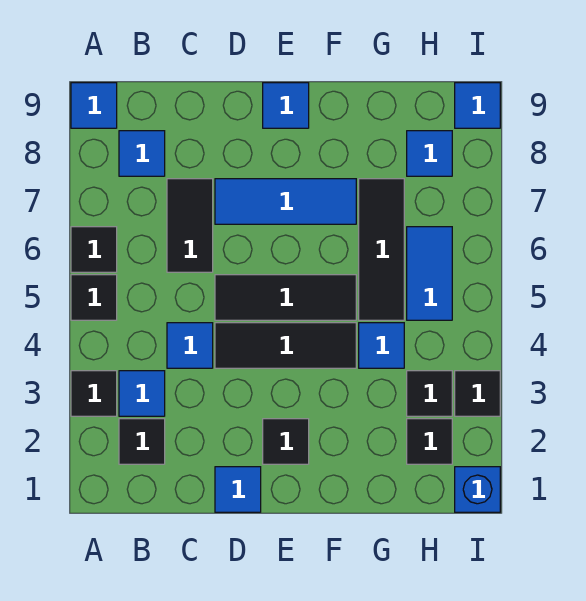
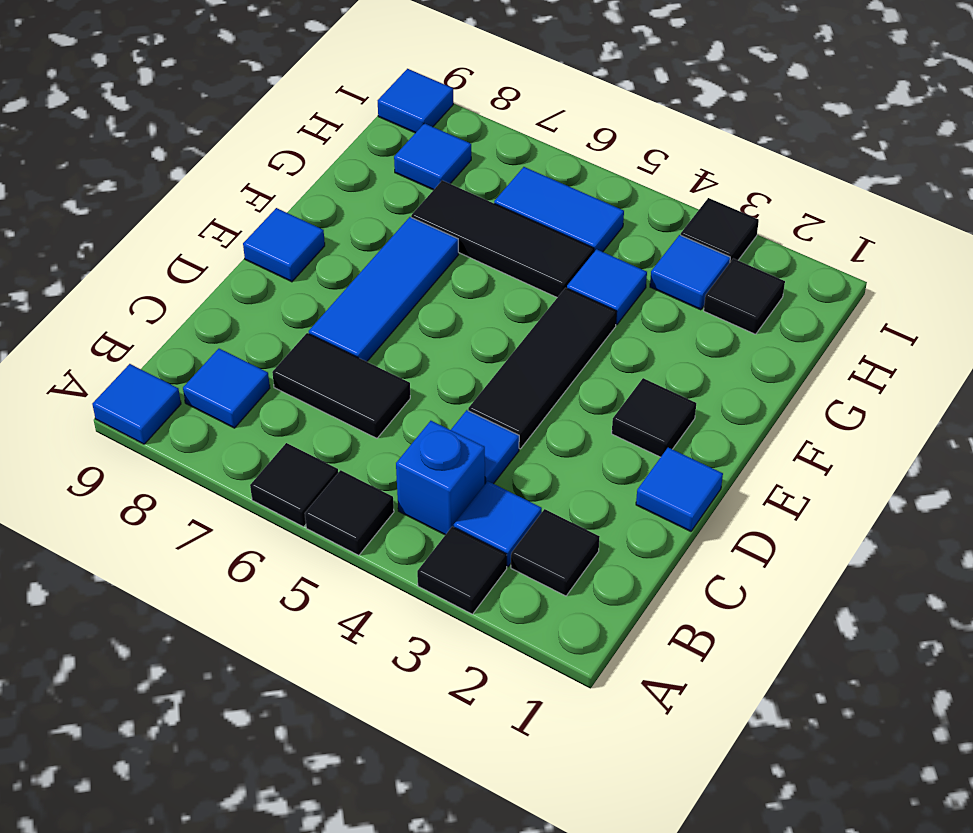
black tile D5:F5 level 1 -> none
black tile H3 level 1 -> blue tile H3 level 1
blue brick I1 level 1 -> blue brick B4 level 1

